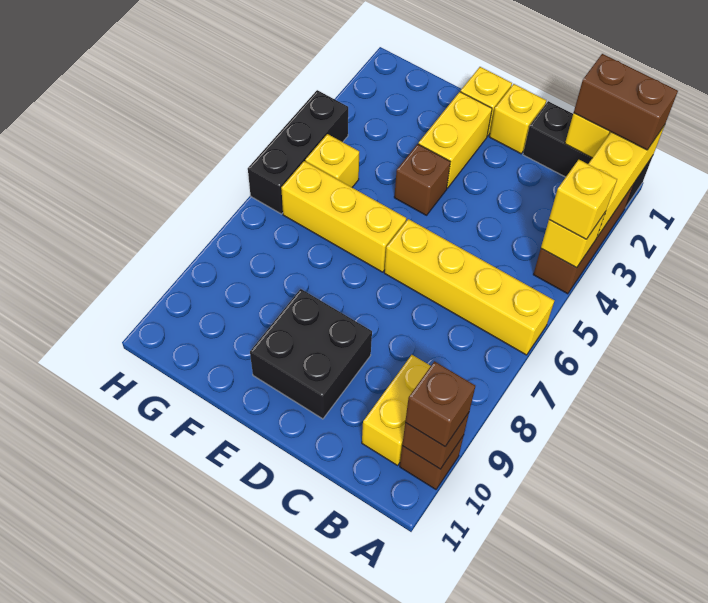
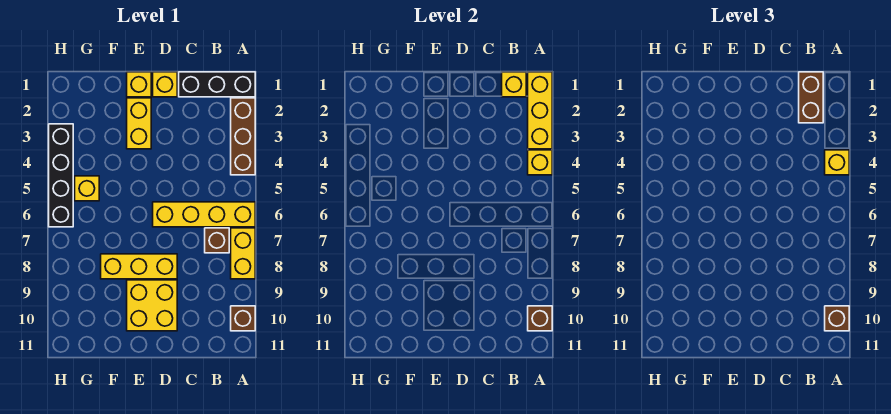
brown brick A1:B1 level 3 -> brown brick B1:B2 level 3
yellow brick B9:B10 level 1 -> yellow brick A7:A8 level 1
black brick D9:E10 level 1 -> yellow brick D9:E10 level 1
brown brick E4 level 1 -> brown brick B7 level 1
yellow brick E6:G6 level 1 -> yellow brick D8:F8 level 1
black brick H4:H6 level 1 -> black brick H3:H6 level 1

